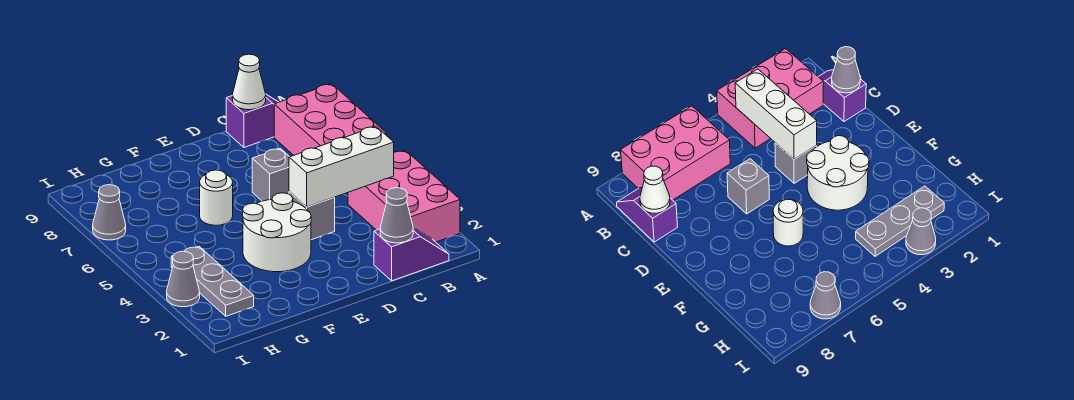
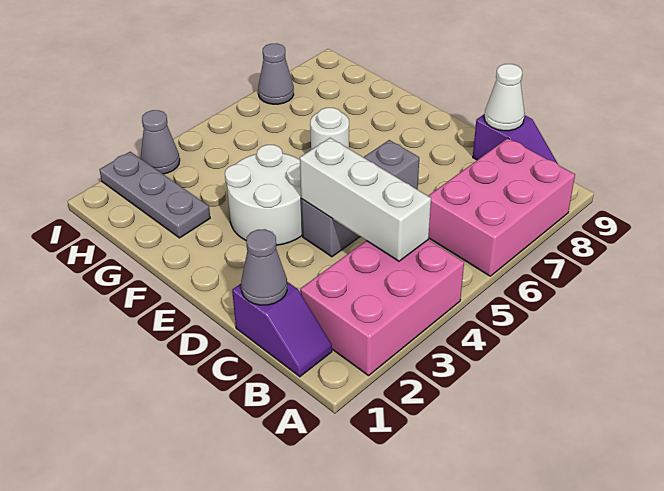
grey plate H2:H4 level 1 -> grey plate G2:I2 level 1

